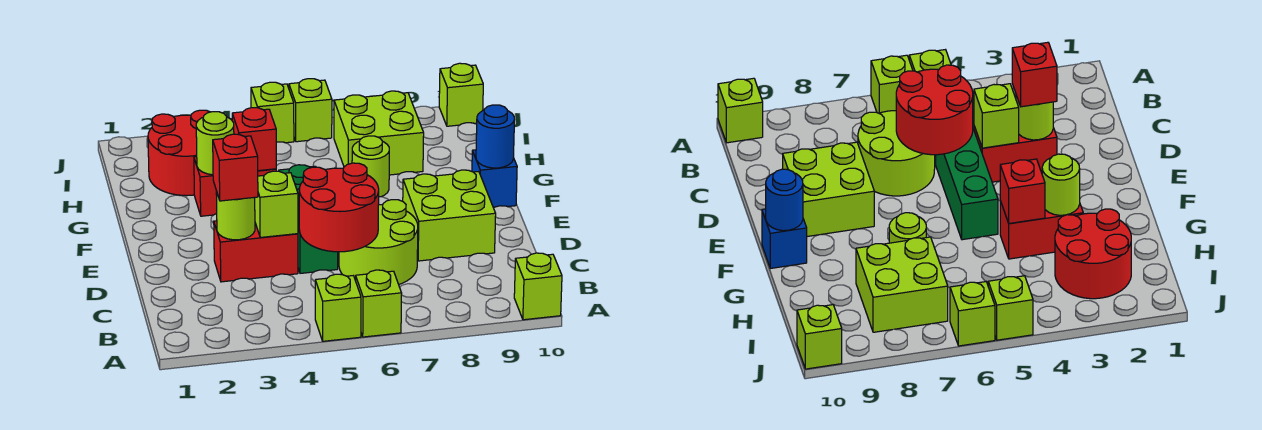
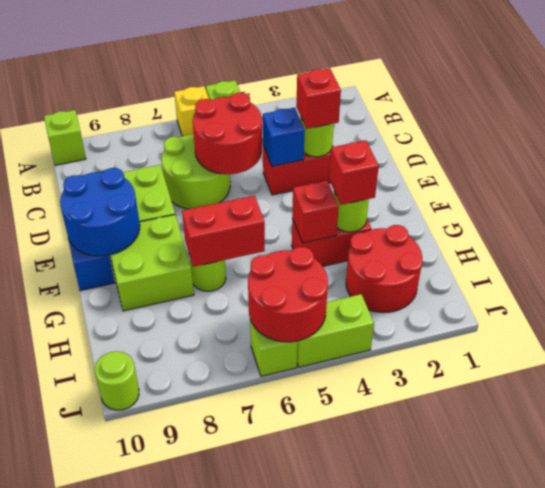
lime brick A6 level 1 -> yellow brick A6 level 1
lime brick D4 level 2 -> blue brick D4 level 2
green brick D5:F5 level 1 -> none
blue round brick F10 level 2 -> blue round brick E9:F10 level 2
none -> red brick G3 level 3
none -> red brick G6:G7 level 2
lime brick H7:I8 level 1 -> lime brick F8:G9 level 1
none -> red round brick I5:J6 level 2
lime brick J5 level 1 -> lime brick J4:J5 level 1
lime brick J10 level 1 -> lime round brick J10 level 1

